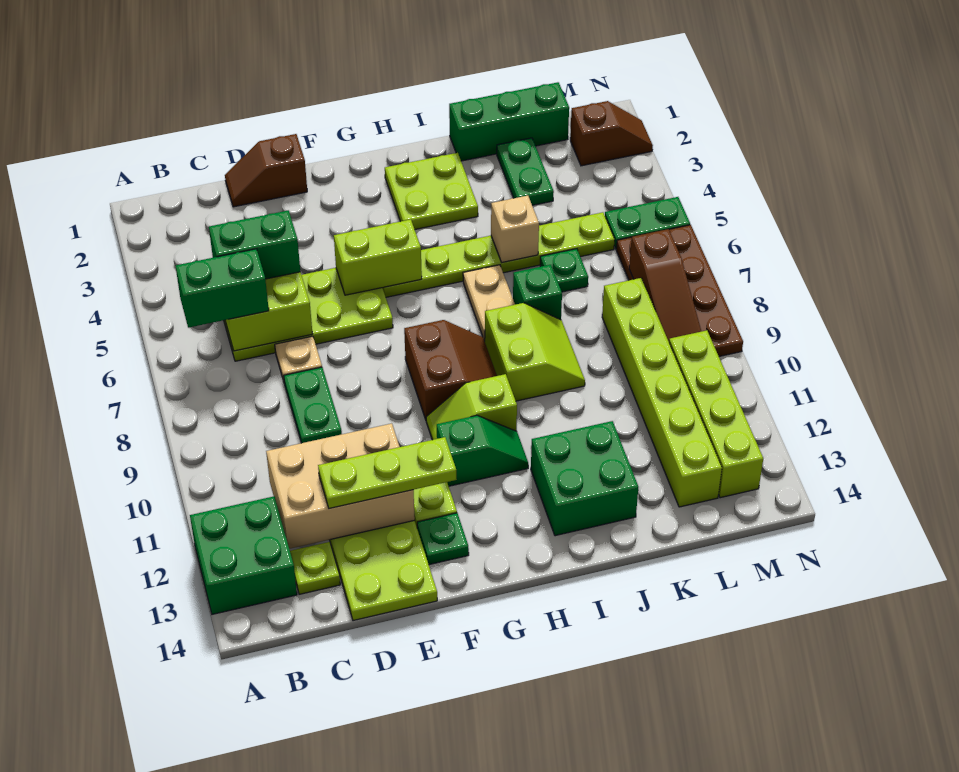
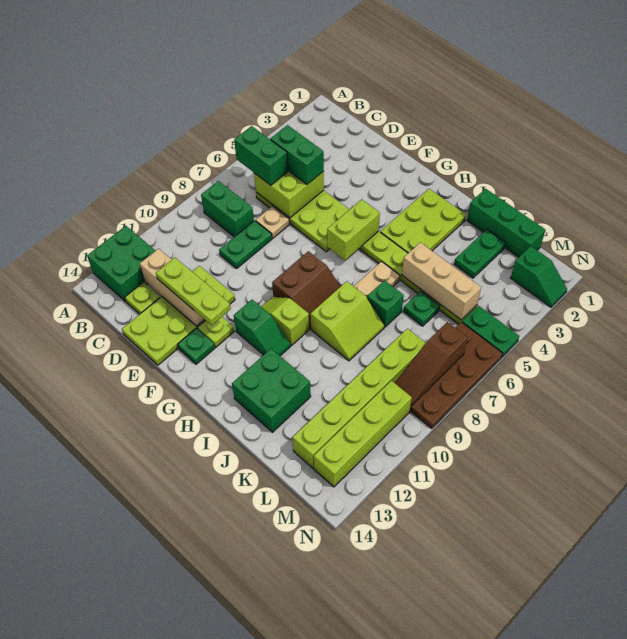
none -> green brick B8:C8 level 1
tan brick C11:E12 level 2 -> tan brick C12:E12 level 2
brown slope D1:E1 level 1 top E -> none
lime brick F5:G5 level 2 -> lime brick G5:G6 level 2
lime plate H2:I3 level 1 -> lime plate H2:I4 level 1
tan brick J5 level 2 -> tan brick J5:L5 level 2
brown slope M2:N2 level 1 top M -> green slope M2:N2 level 1 top M

